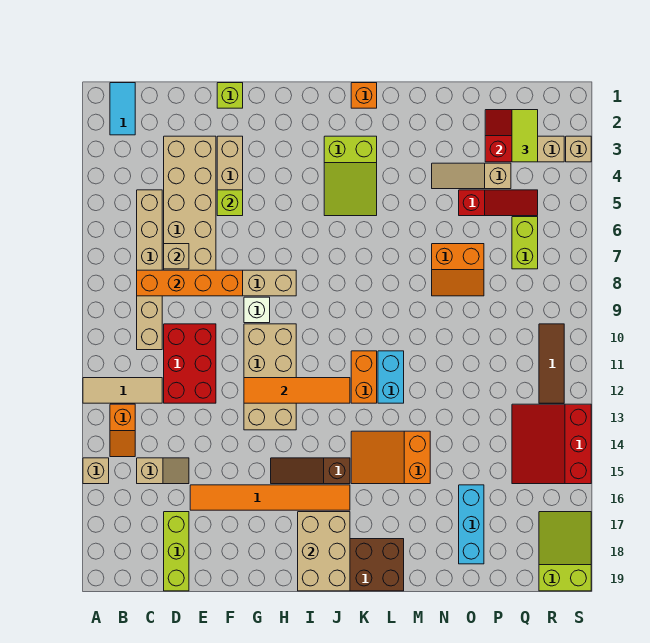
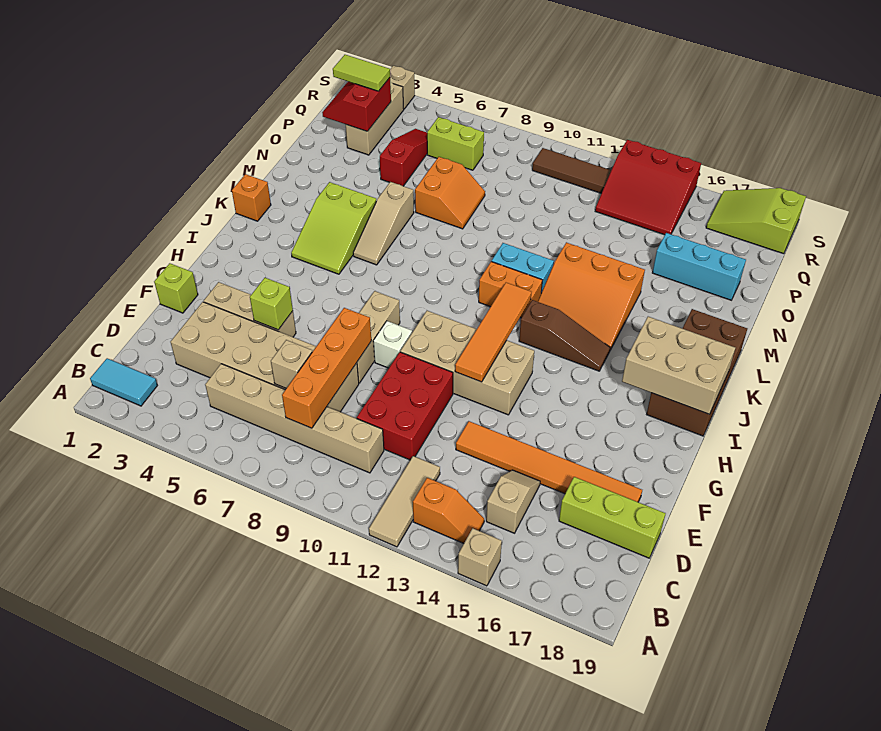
red brick D10:E12 level 1 -> red brick D10:F11 level 1
orange tile E16:J16 level 1 -> orange tile E13:E18 level 1
brown slope H15:J15 level 1 top J -> brown slope J13:J15 level 1 top 13
lime slope J3:K5 level 1 top 3 -> lime slope J4:L5 level 1 top L
orange slope K14:M15 level 1 top M -> orange slope K13:M15 level 1 top M
tan slope N4:P4 level 1 top P -> tan slope K6:M6 level 1 top M

